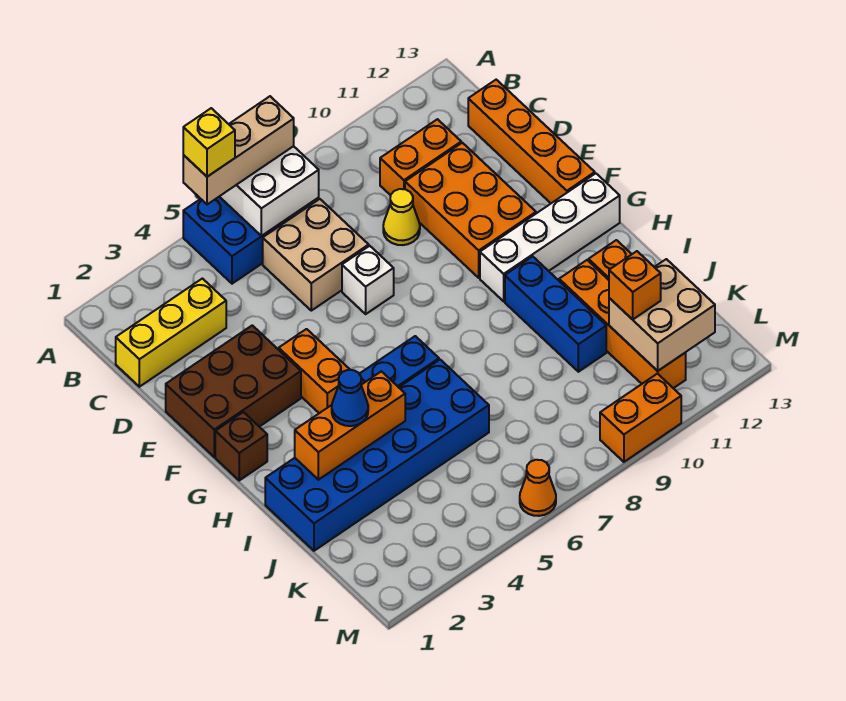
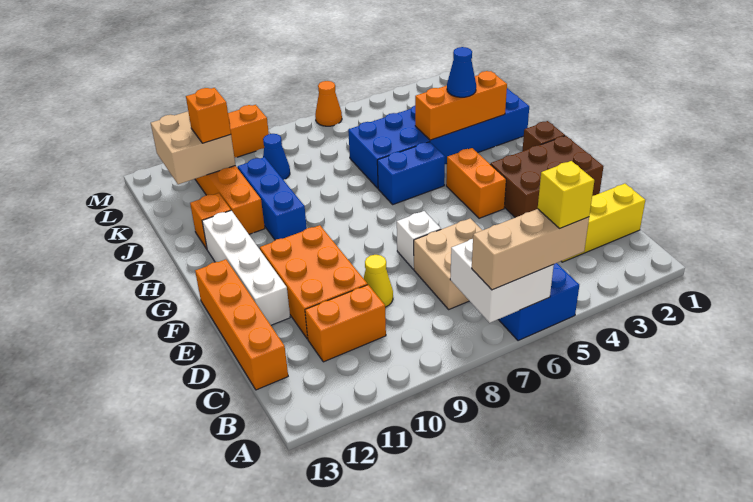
white brick G10:G13 level 1 -> white brick E12:H12 level 1
none -> blue cone K9 level 1

